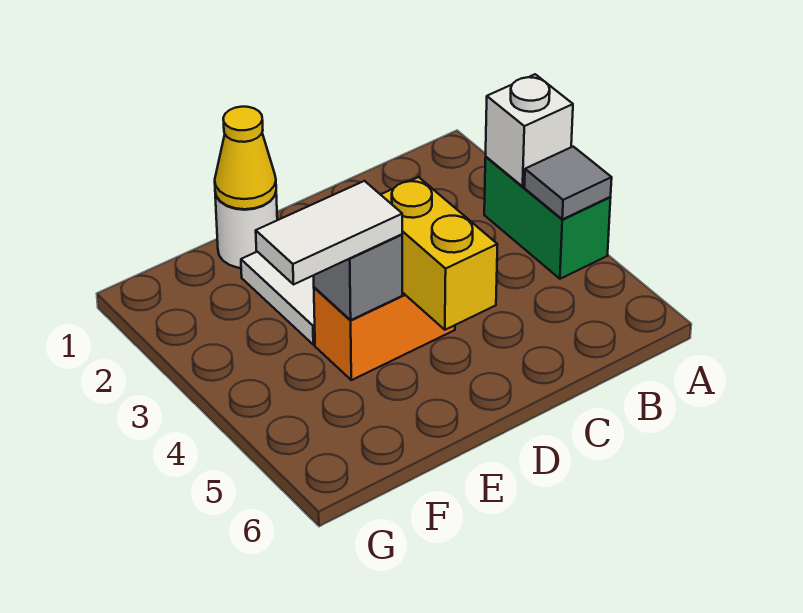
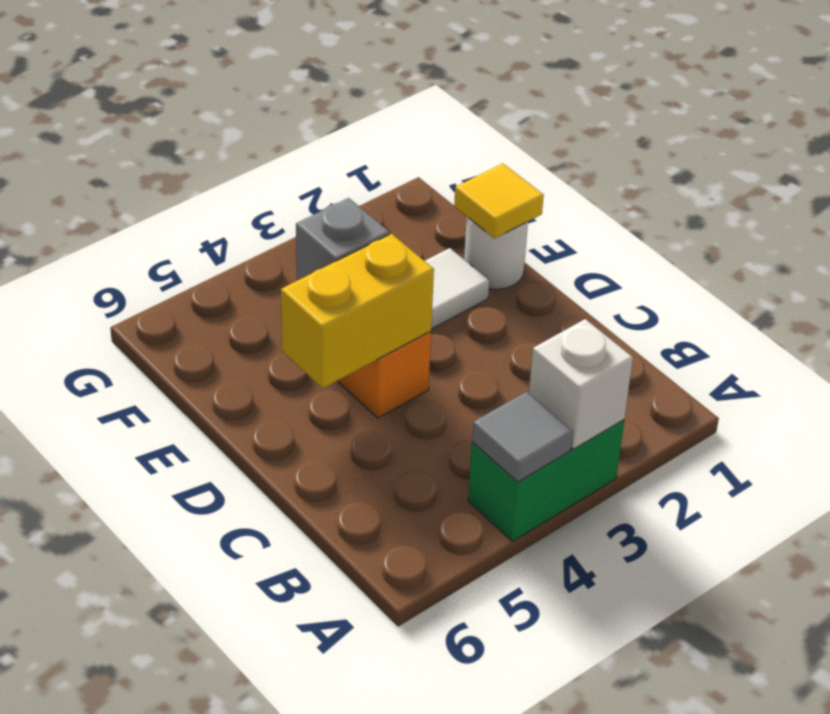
yellow cone E1 level 2 -> yellow tile E1 level 2
white tile E4:F4 level 3 -> none

